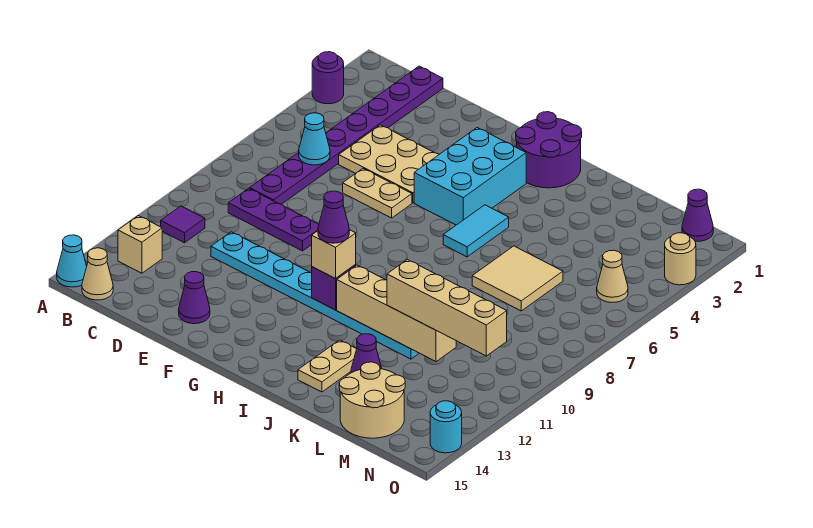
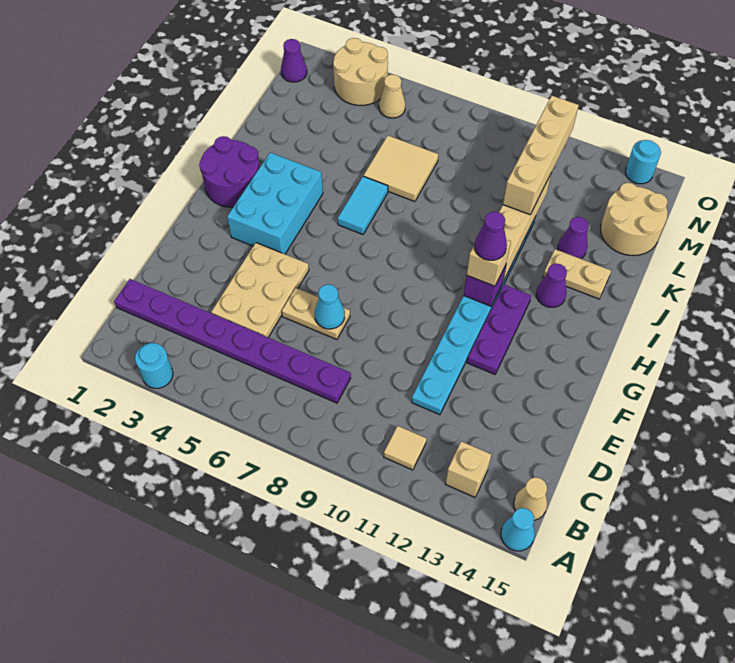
purple round brick A3 level 1 -> cyan round brick A3 level 1
purple tile B11 level 1 -> tan tile B11 level 1
cyan cone C6 level 2 -> cyan cone E7 level 2
purple plate C9:E9 level 1 -> purple plate F12:H12 level 1
tan plate E6:F6 level 1 -> tan plate E6:E7 level 1
purple cone E14 level 1 -> purple cone I13 level 1
cyan brick G3:H5 level 1 -> cyan brick G3:I4 level 1
cyan tile I5:I6 level 1 -> cyan tile I6:J6 level 1
tan round brick O3 level 1 -> tan round brick N3:O4 level 1

